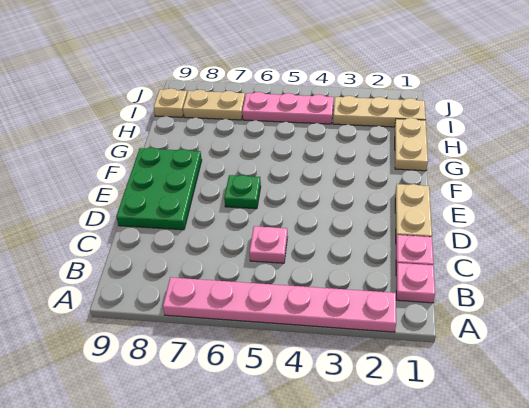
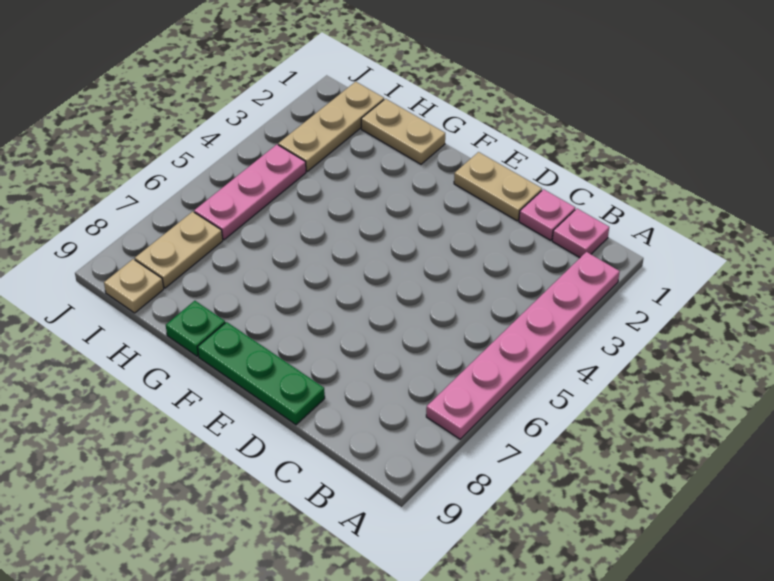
pink plate C5 level 1 -> none
green plate D8:F9 level 1 -> green plate D9:F9 level 1
green plate E6 level 1 -> green plate G9 level 1

